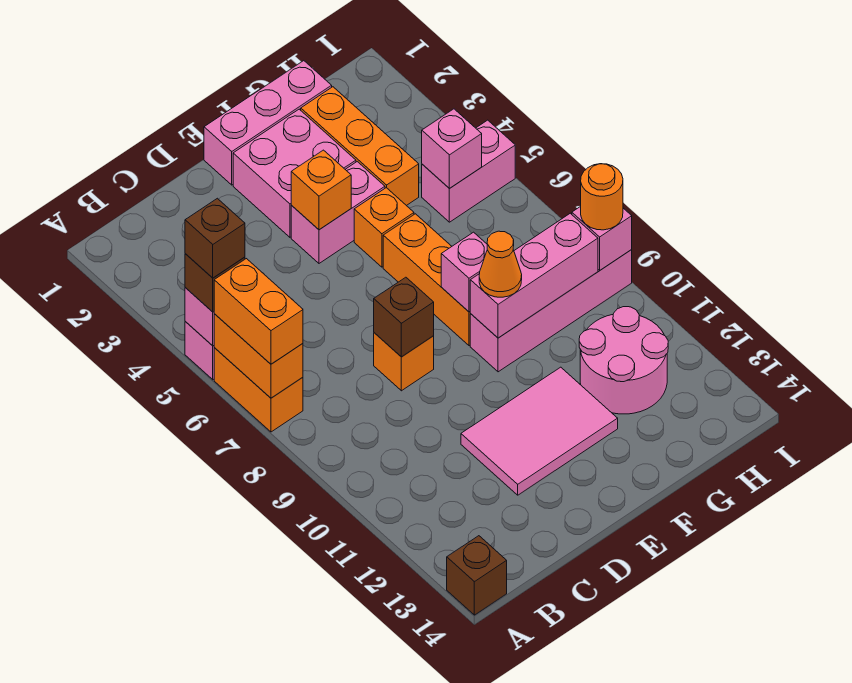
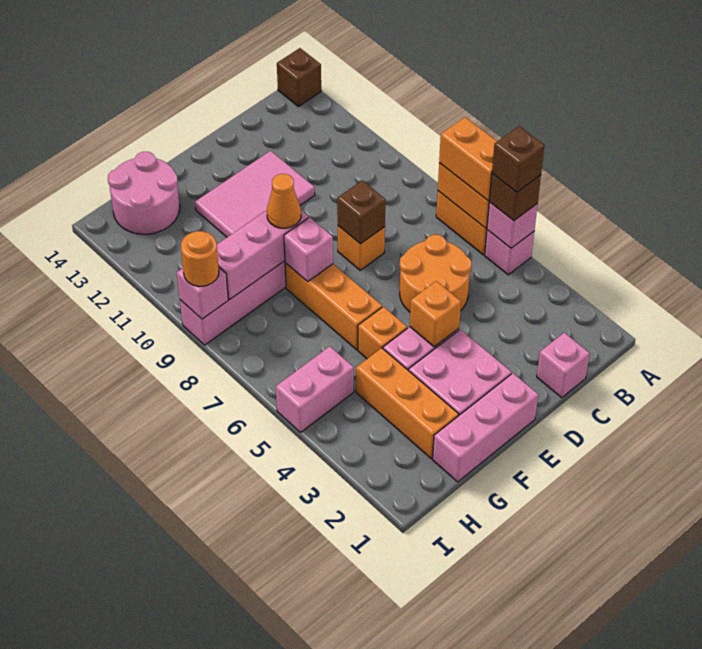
none -> orange round brick C5:D6 level 1
pink round brick G11:H12 level 1 -> pink round brick G13:H14 level 1
pink brick H5 level 2 -> pink brick C1 level 1

